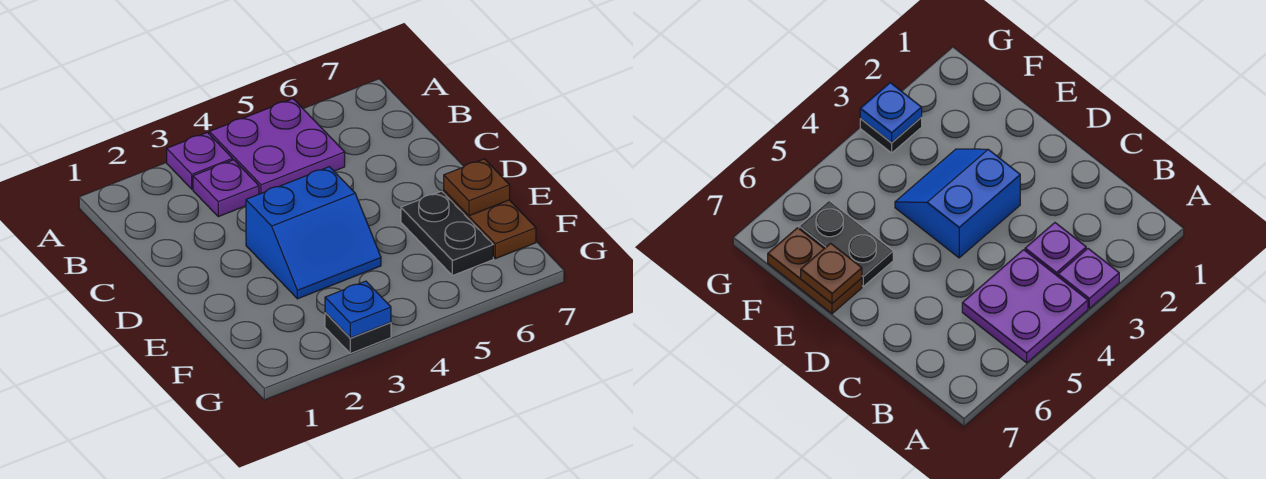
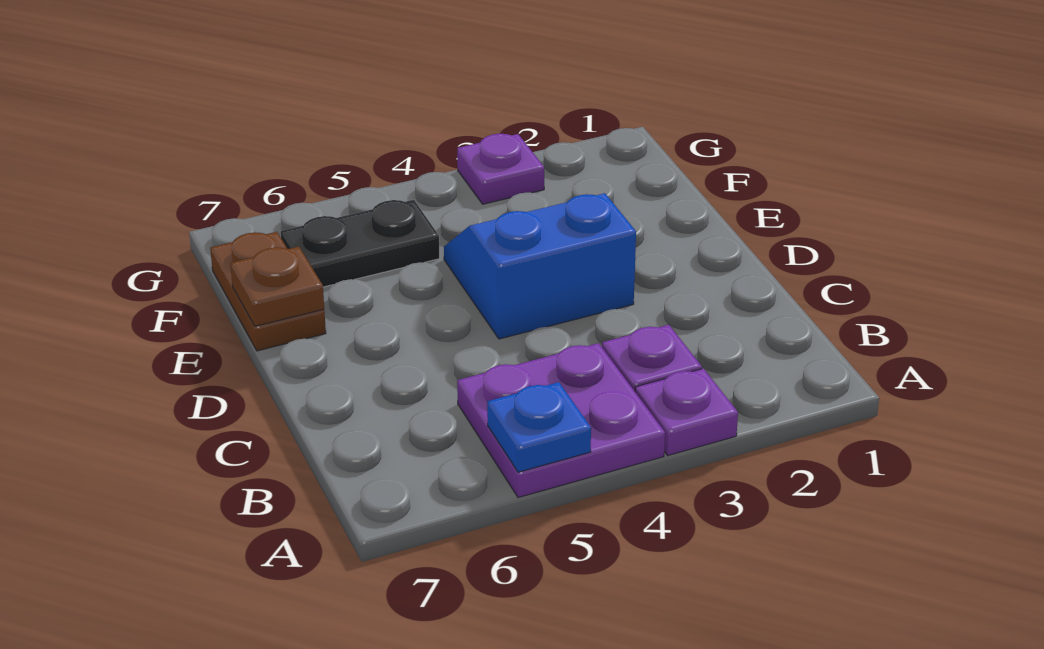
black plate E6:F6 level 1 -> black plate F5:F6 level 1
black plate G3 level 1 -> purple plate G3 level 1
blue plate G3 level 2 -> blue plate A5 level 2

